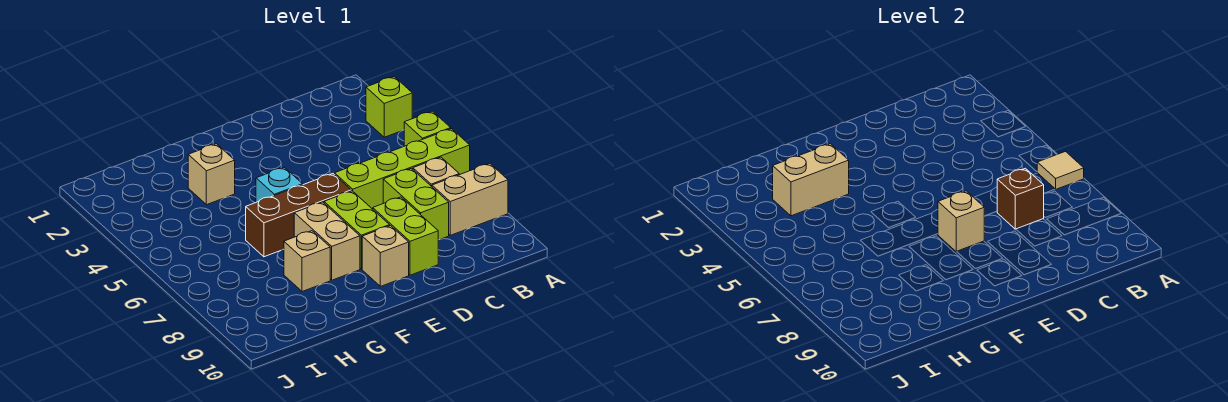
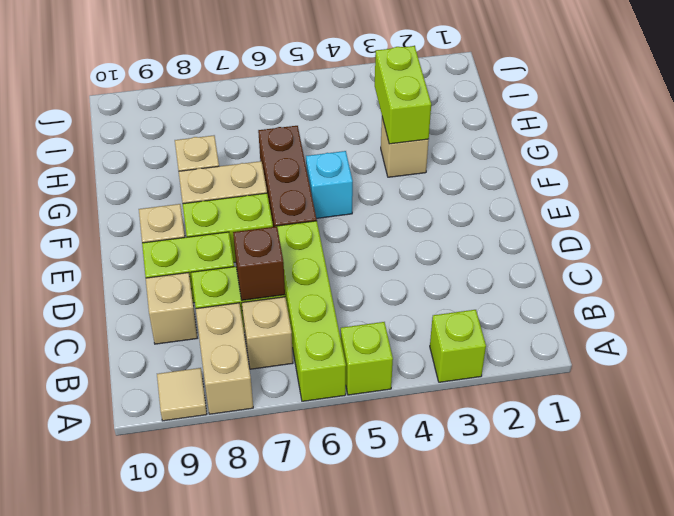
tan tile A6 level 2 -> tan tile A9 level 1
tan brick E7 level 2 -> tan brick C9 level 1
tan brick G3:H3 level 2 -> lime brick G3:H3 level 2

